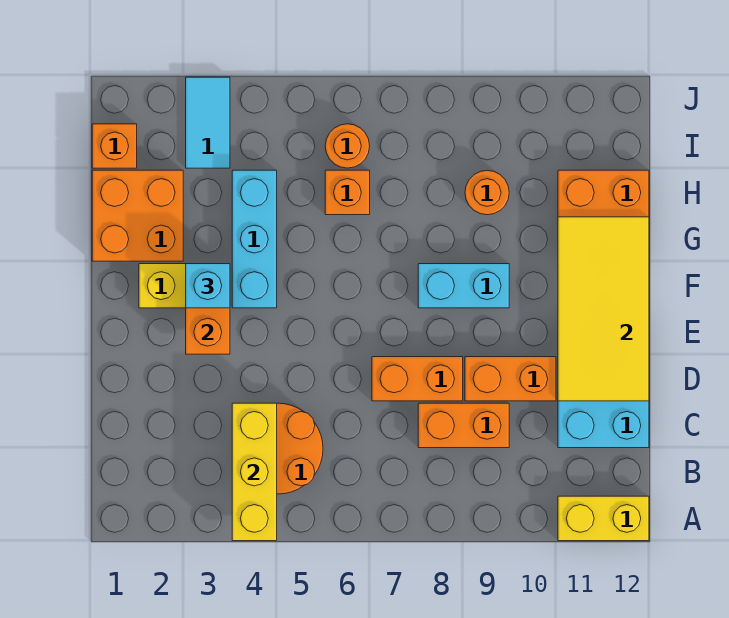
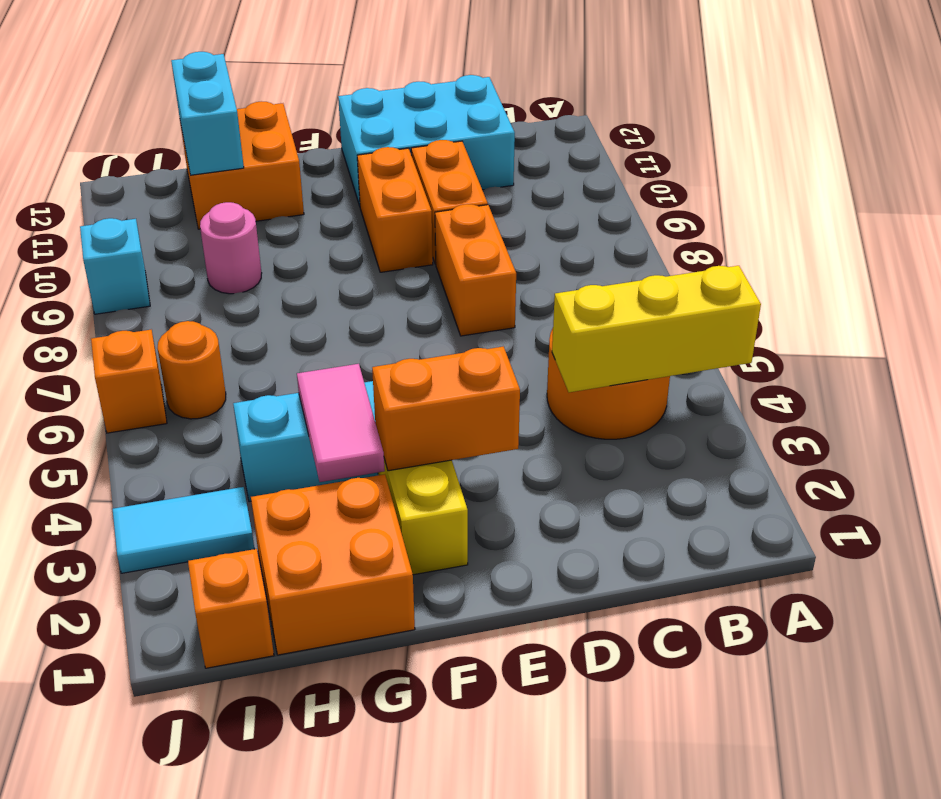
yellow brick A11:A12 level 1 -> none
orange brick C8:C9 level 1 -> orange brick E9:E10 level 1
yellow tile D11:G12 level 2 -> none
cyan brick F3 level 3 -> cyan brick J9 level 1
cyan brick F8:F9 level 1 -> cyan brick H11:H12 level 2
none -> pink tile G3:G4 level 2
orange brick H6 level 1 -> orange brick J6 level 1
orange round brick H9 level 1 -> pink round brick H9 level 1

